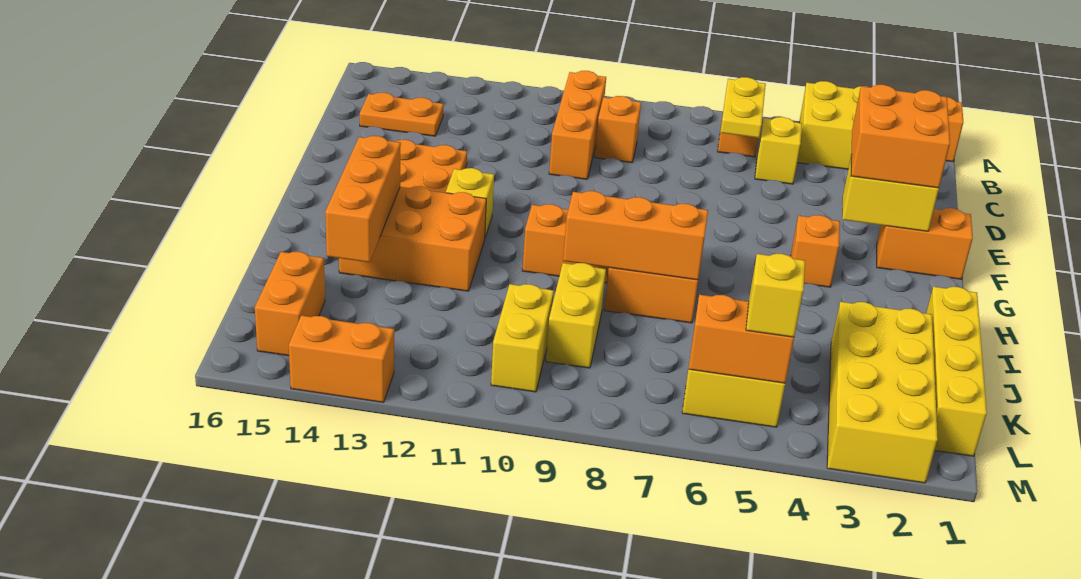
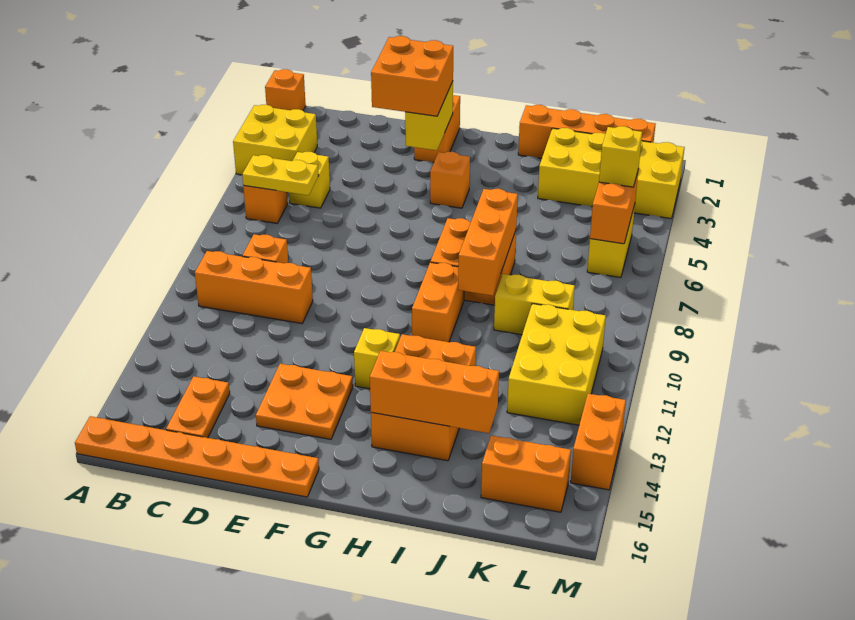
none -> orange plate A16:F16 level 1
yellow brick I1:L1 level 1 -> orange brick I1:L1 level 1
yellow brick K10:L10 level 1 -> yellow brick K10:L12 level 1

